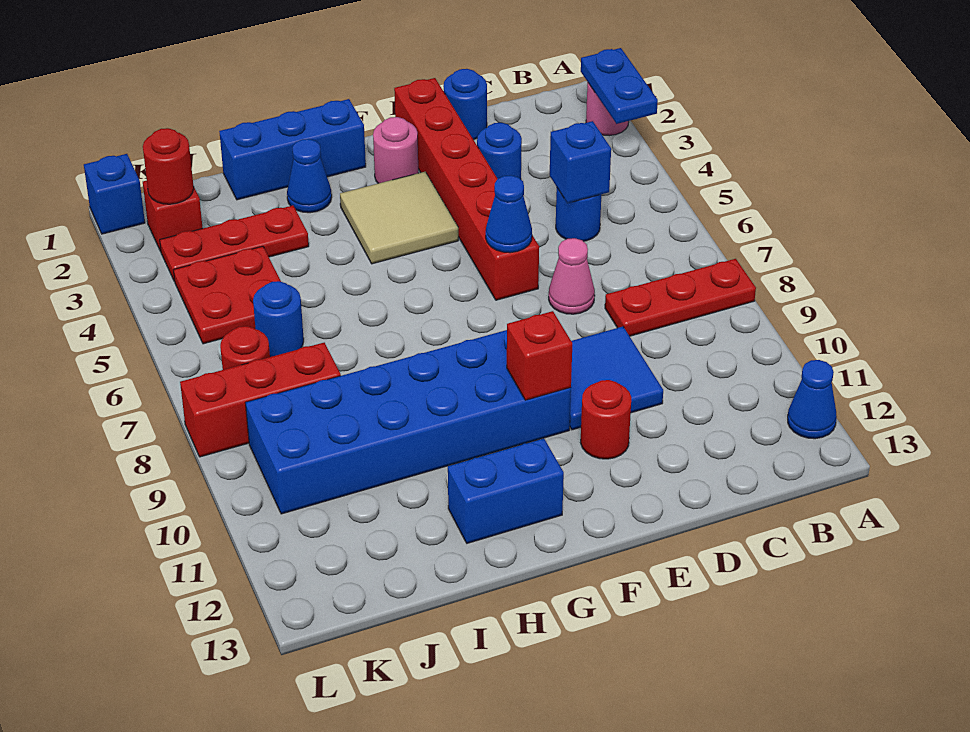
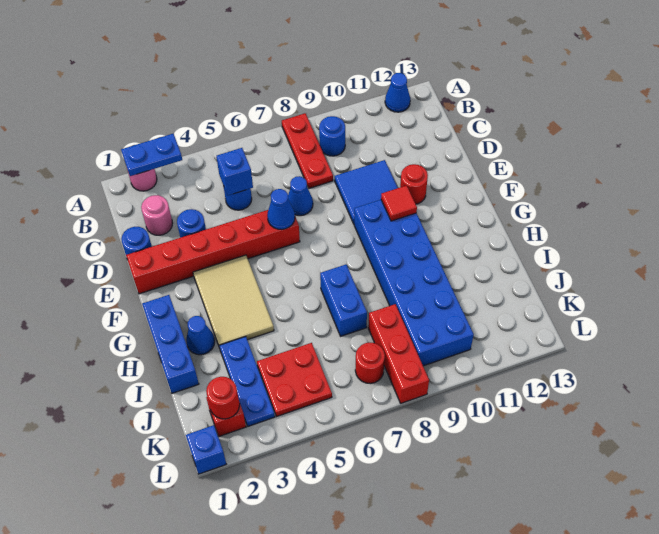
pink cone D7 level 1 -> blue cone D7 level 1
pink round brick F2 level 1 -> pink round brick C2 level 1
tan tile F3:G4 level 1 -> tan tile F3:H4 level 1
red brick F10 level 2 -> red tile F10 level 2
blue brick G12:H12 level 1 -> blue brick H7:I7 level 1
red plate I3:K3 level 1 -> blue plate I3:K3 level 1
blue round brick J6 level 1 -> blue round brick B9 level 1

